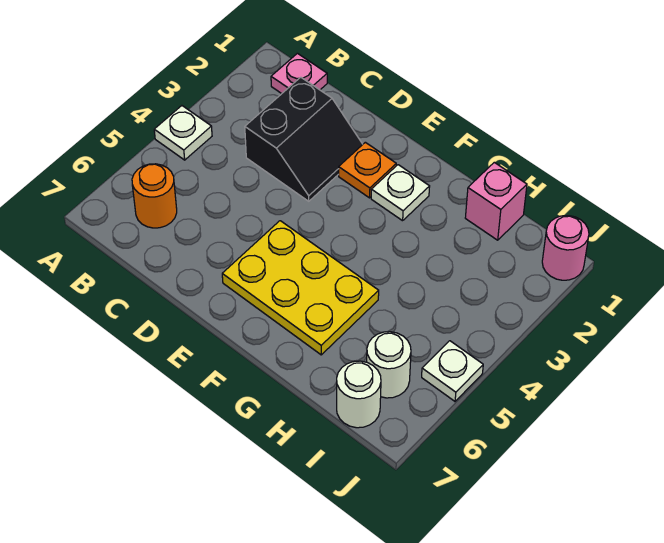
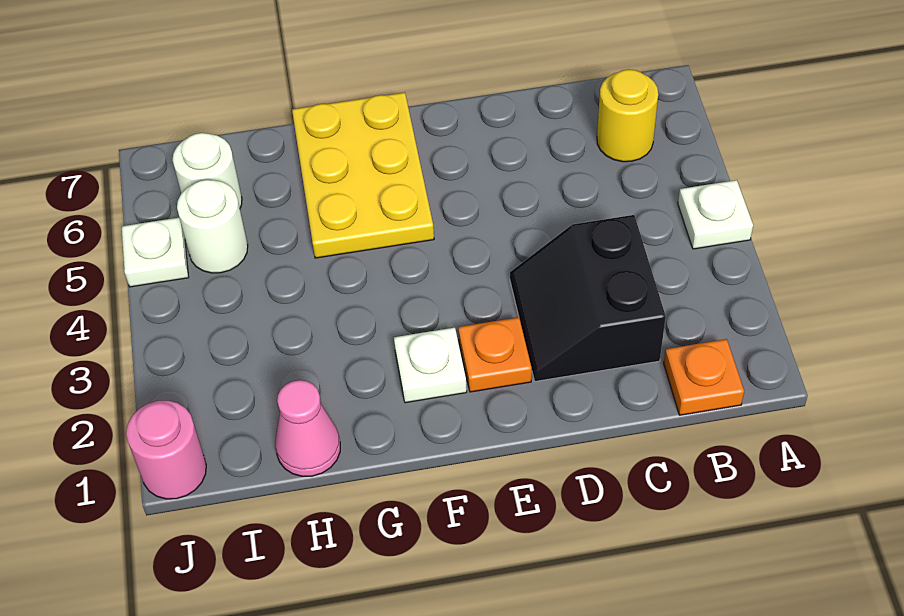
pink plate B1 level 1 -> orange plate B1 level 1
orange round brick B6 level 1 -> yellow round brick B6 level 1
yellow plate E5:G6 level 1 -> yellow plate F5:G7 level 1
pink brick H1 level 1 -> pink cone H1 level 1
white round brick I7 level 1 -> white round brick I5 level 1

